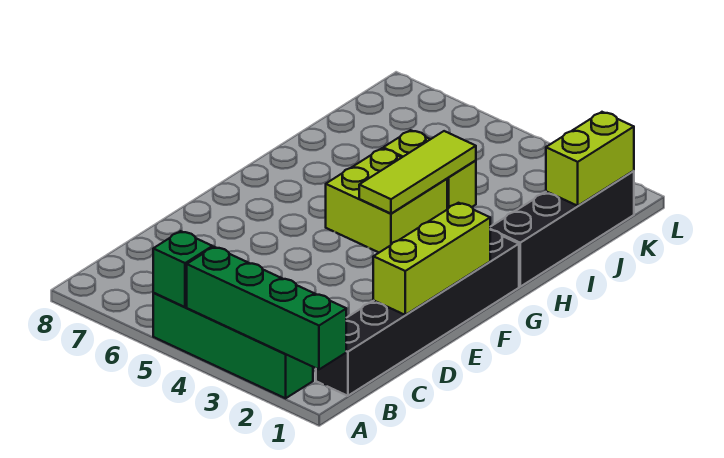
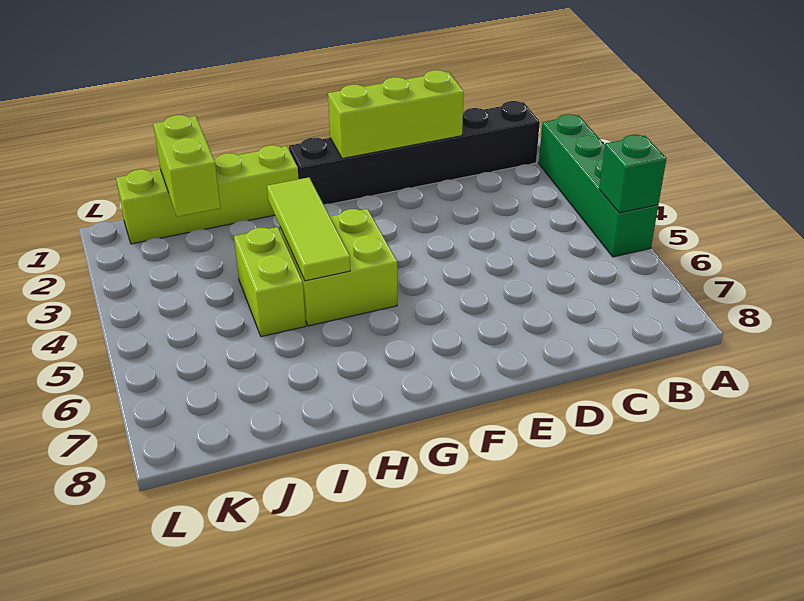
green brick A1:A4 level 2 -> none
lime tile G4:I4 level 2 -> lime tile H3:H5 level 2
black brick H1:K1 level 1 -> lime brick H1:K1 level 1
lime brick J1:K1 level 2 -> lime brick J1:J2 level 2

